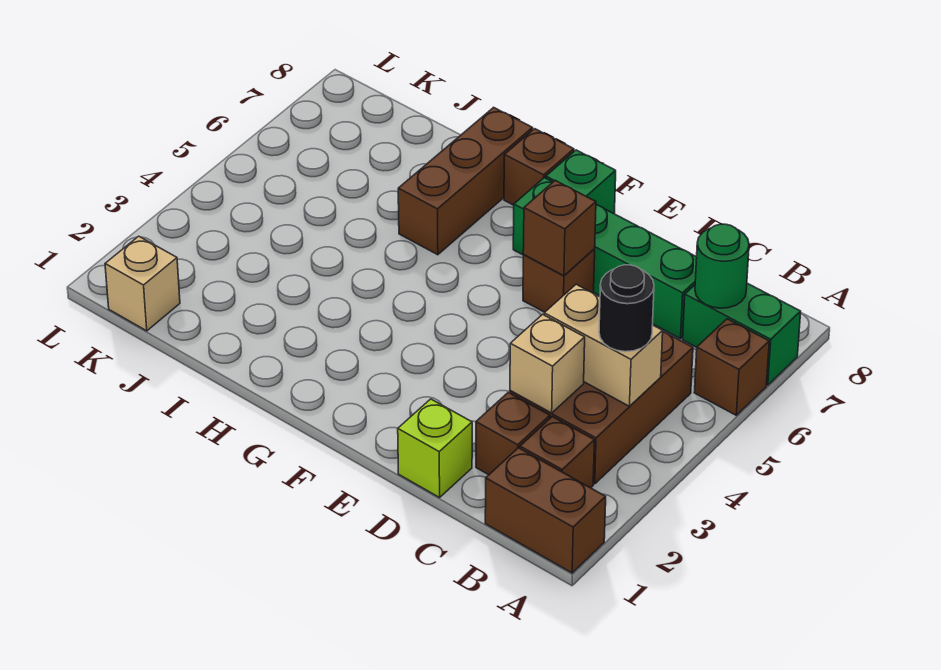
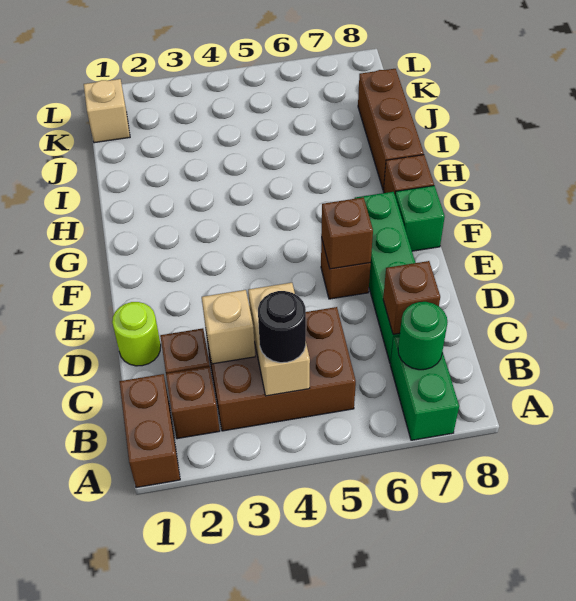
brown brick A6 level 1 -> brown brick C7 level 2
lime brick D1 level 1 -> lime round brick D1 level 1
brown brick H6:H8 level 1 -> brown brick H8:J8 level 1

